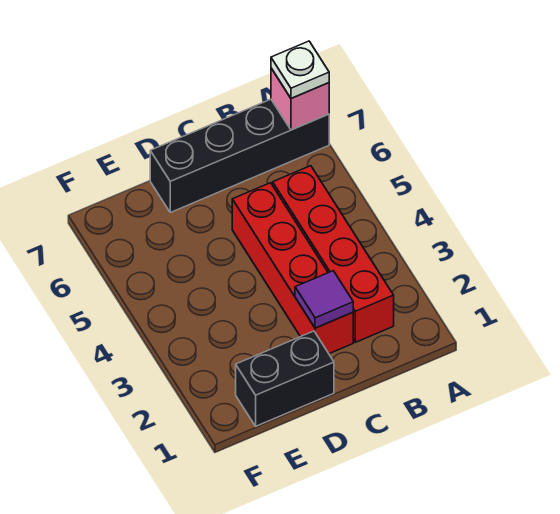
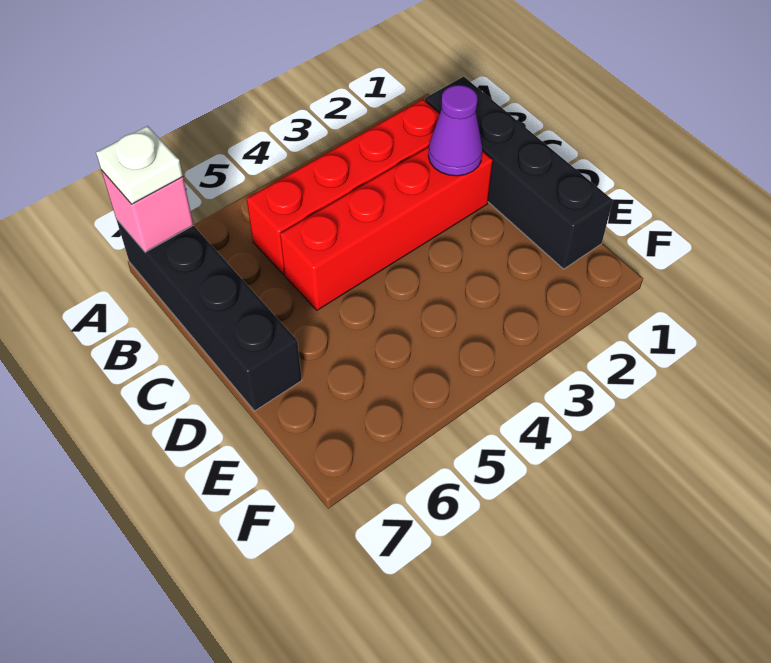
purple tile C2 level 2 -> purple cone C2 level 2
black brick D1:E1 level 1 -> black brick B1:E1 level 1

